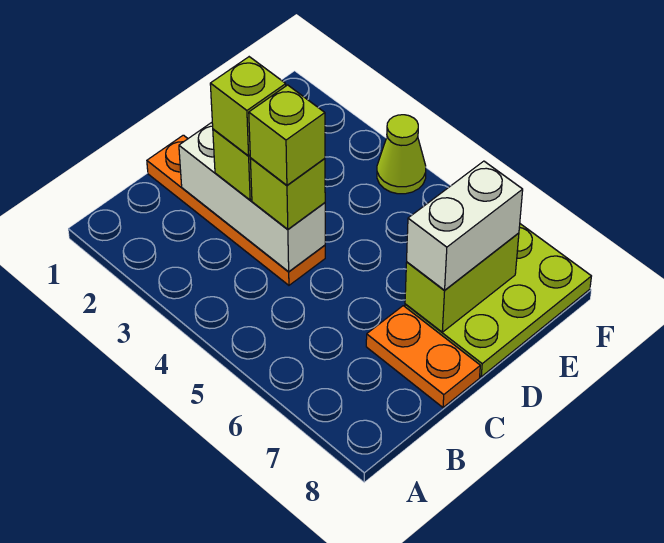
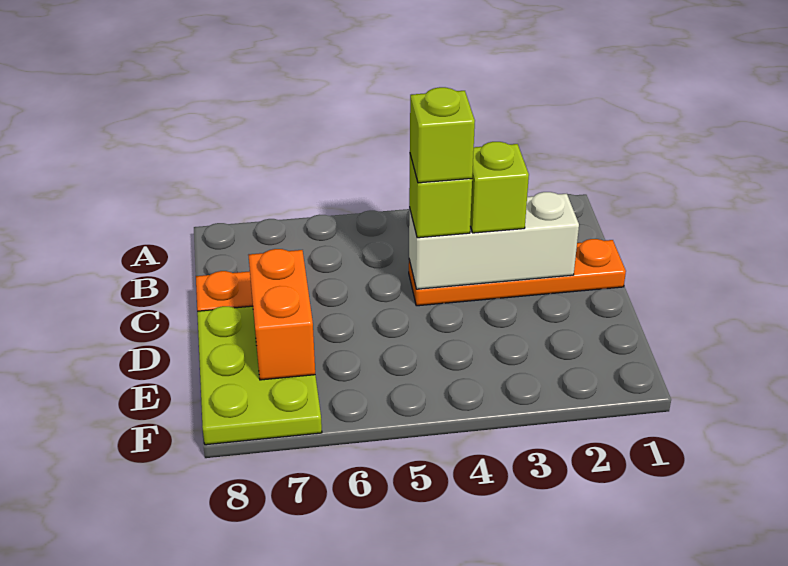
lime brick C3 level 4 -> none
lime brick D7:E7 level 2 -> orange brick D7:E7 level 2
white brick D7:E7 level 3 -> none
lime cone F4 level 1 -> none

